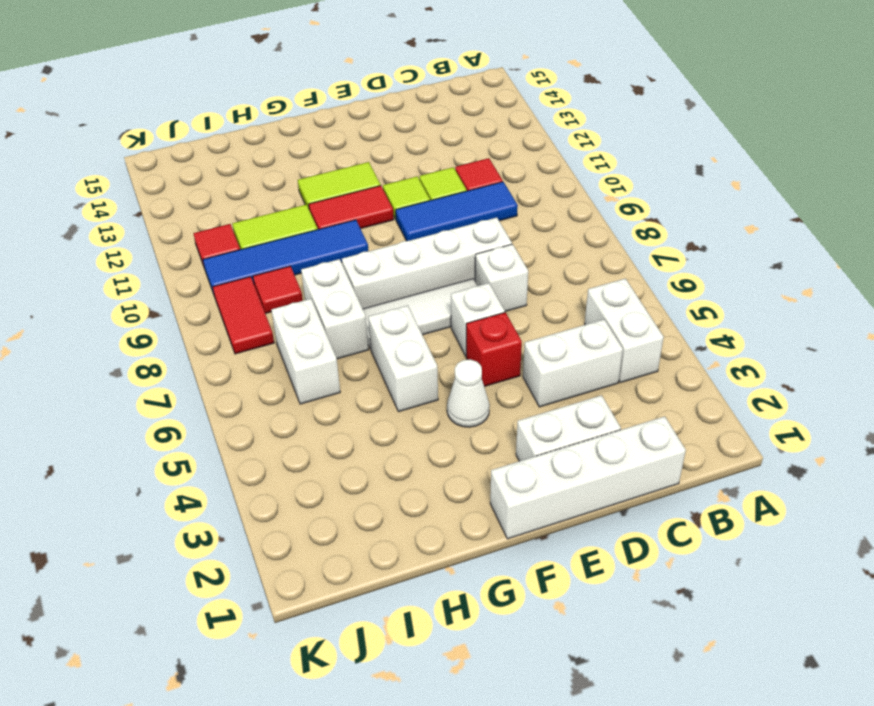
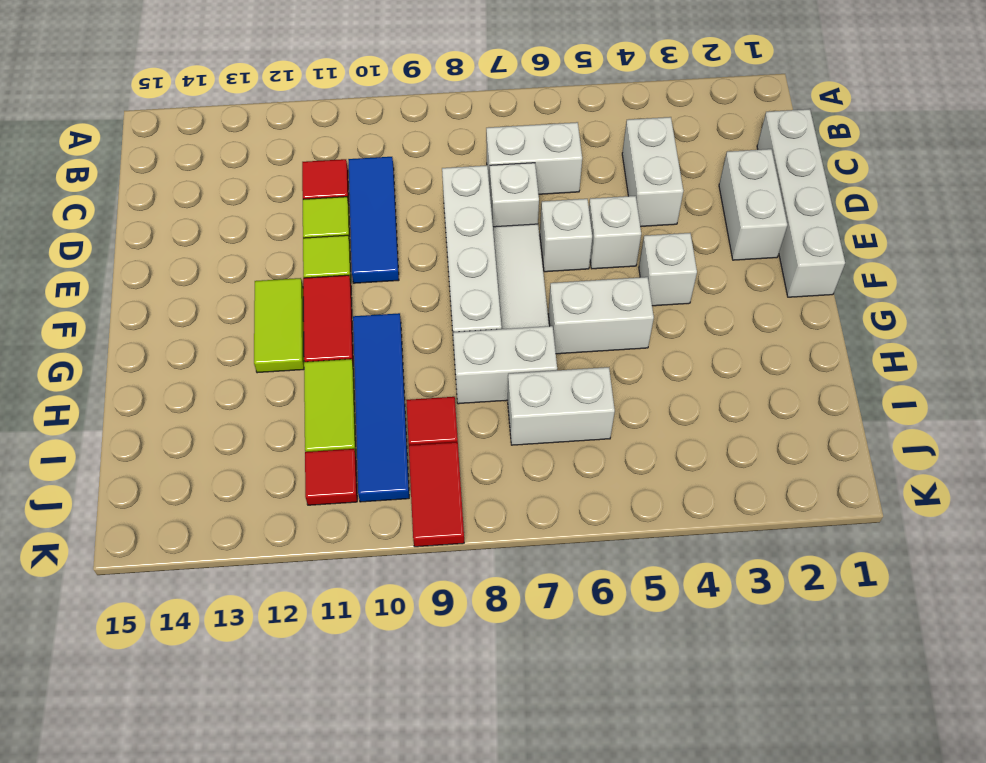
white brick B4:B5 level 1 -> white brick C6:C7 level 1
red brick E5 level 1 -> white brick E5 level 1
white cone F4 level 1 -> white brick F4 level 1
red tile J8:J9 level 1 -> red tile J9:K9 level 1

